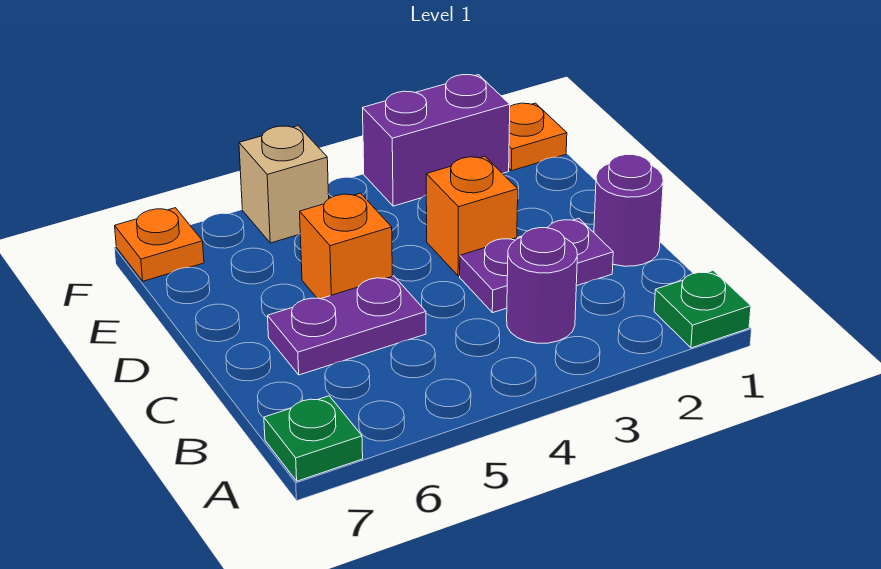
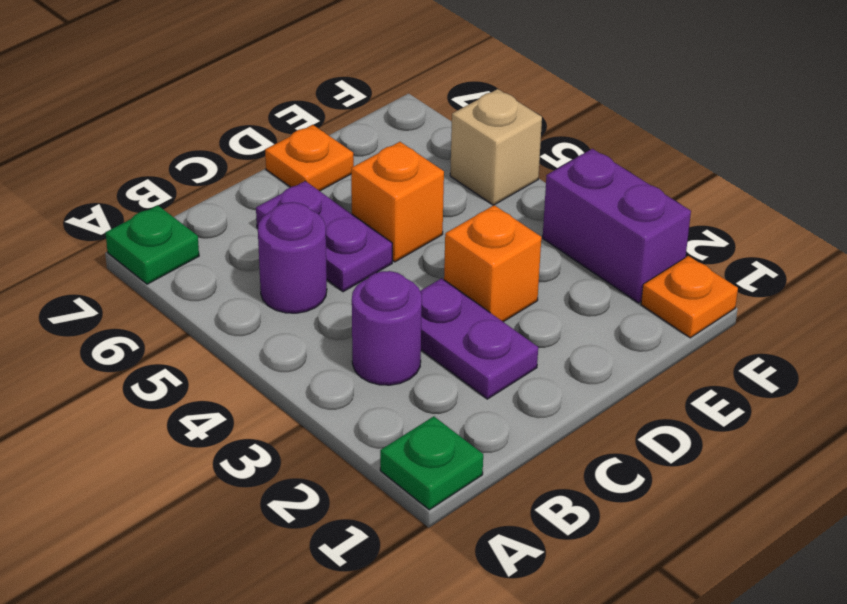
purple round brick C1 level 1 -> purple round brick B5 level 1
orange plate F7 level 1 -> orange plate D7 level 1

